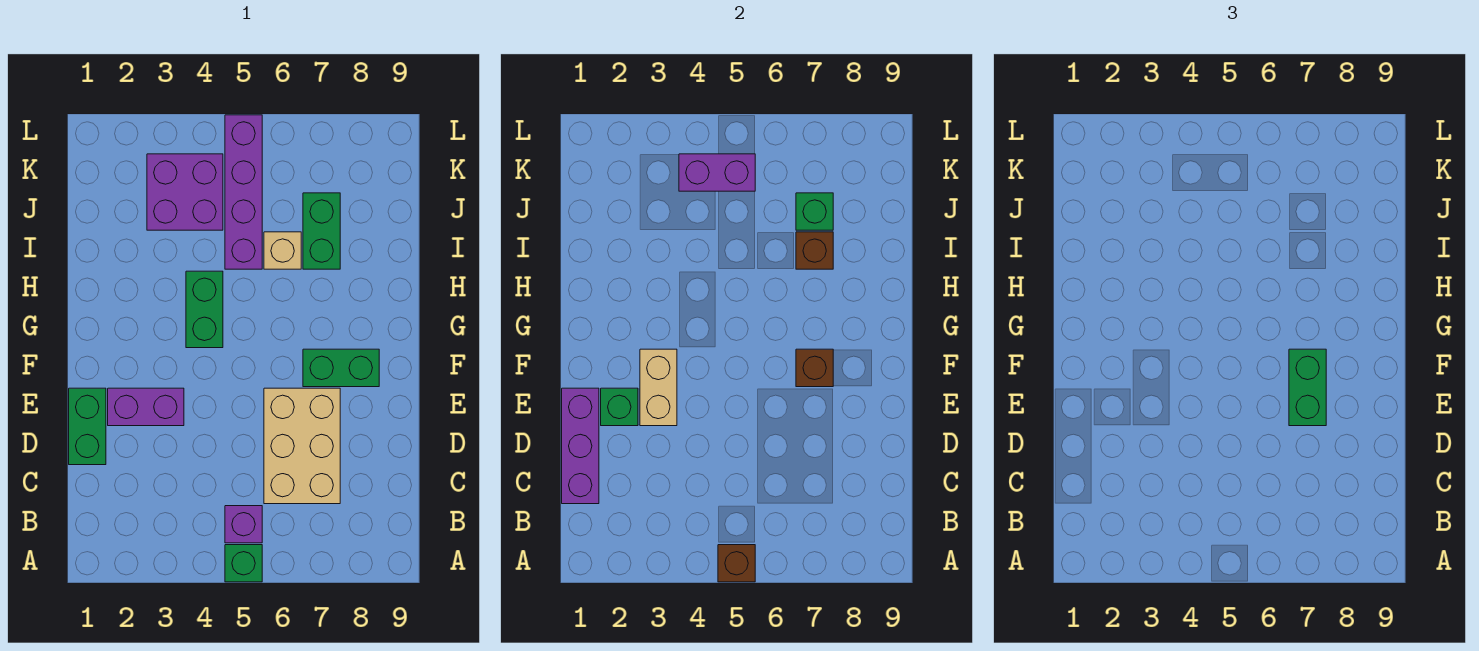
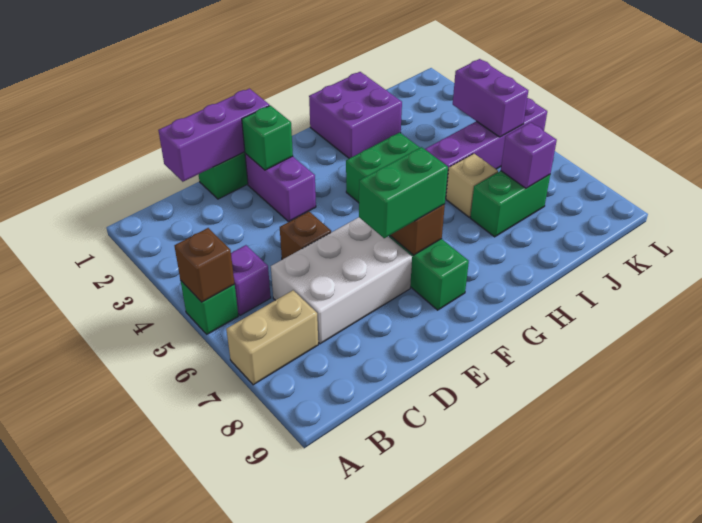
tan brick C6:E7 level 1 -> white brick C6:E7 level 1
tan brick E3:F3 level 2 -> tan brick A7:B7 level 1
brown brick I7 level 2 -> brown brick D5 level 1
purple brick J3:K4 level 1 -> purple brick H1:I2 level 1
green brick J7 level 2 -> purple brick J7 level 2

